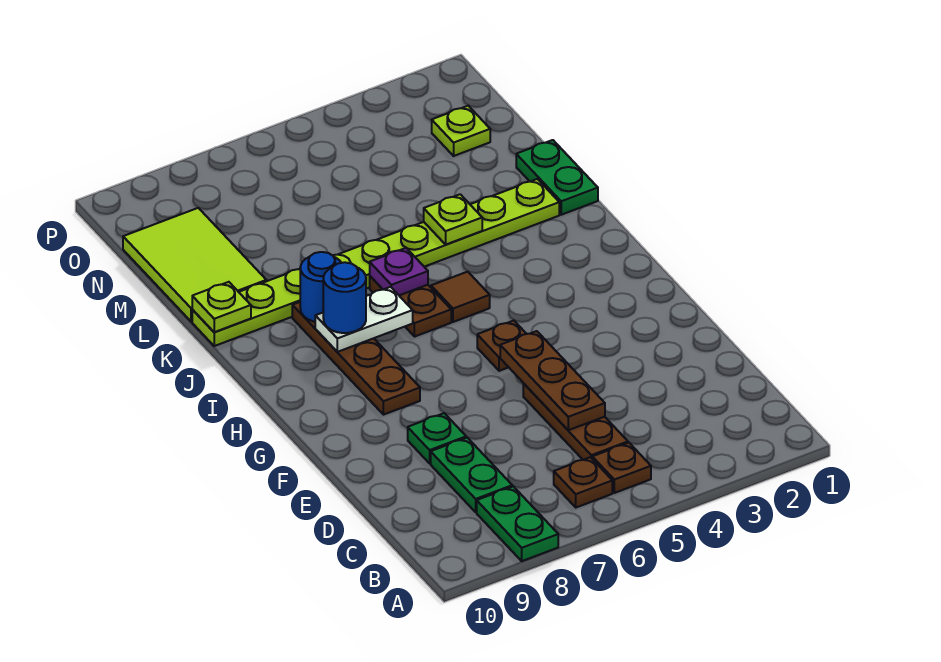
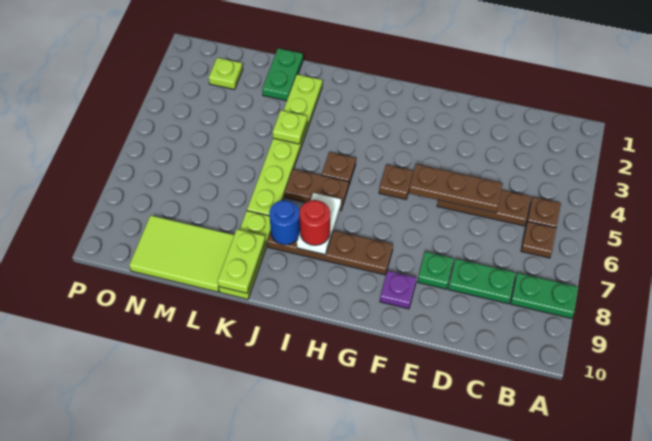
brown tile I5 level 1 -> brown plate I5 level 1
blue round brick I8 level 3 -> red round brick I8 level 3
purple plate J6 level 2 -> purple plate F9 level 1
green plate K1:L1 level 1 -> green plate L1:L2 level 1
lime plate K10 level 2 -> lime plate K9:K10 level 2

